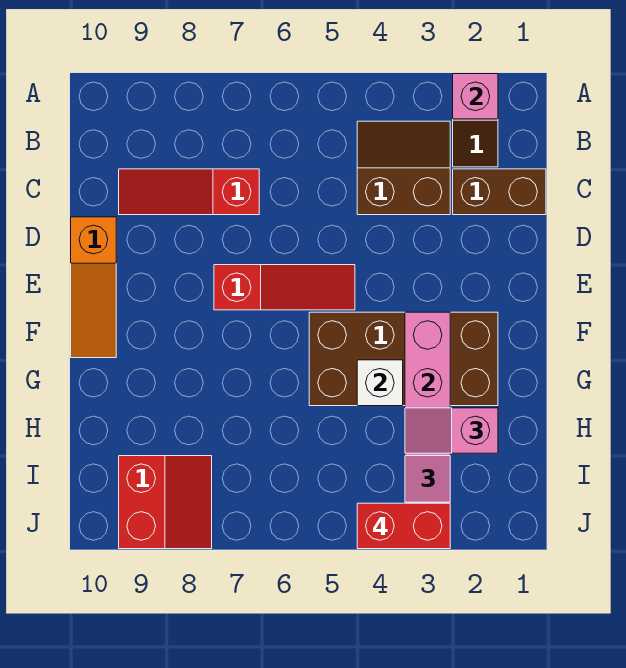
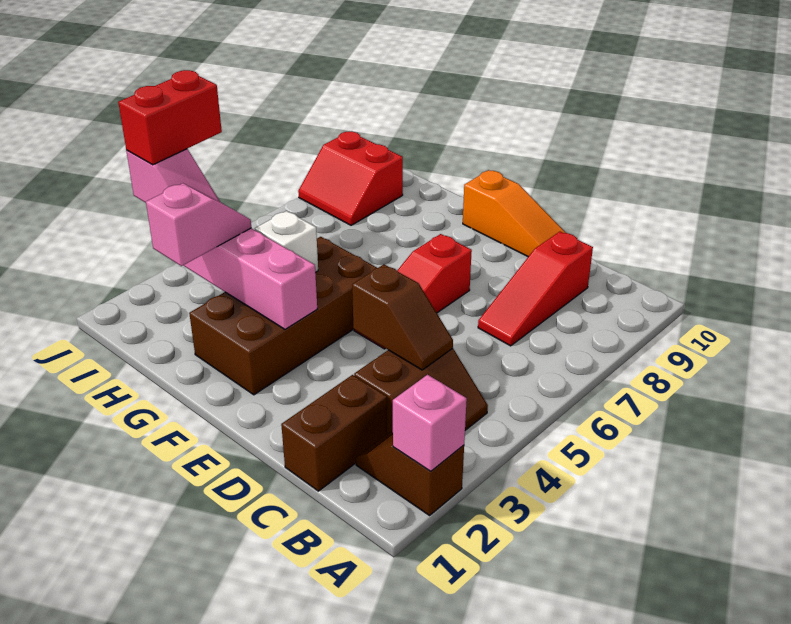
none -> brown slope C4:D4 level 2 top D
red slope C7:C9 level 1 top 7 -> red slope C7:C9 level 1 top 9
orange slope D10:F10 level 1 top D -> orange slope D10:F10 level 1 top F

